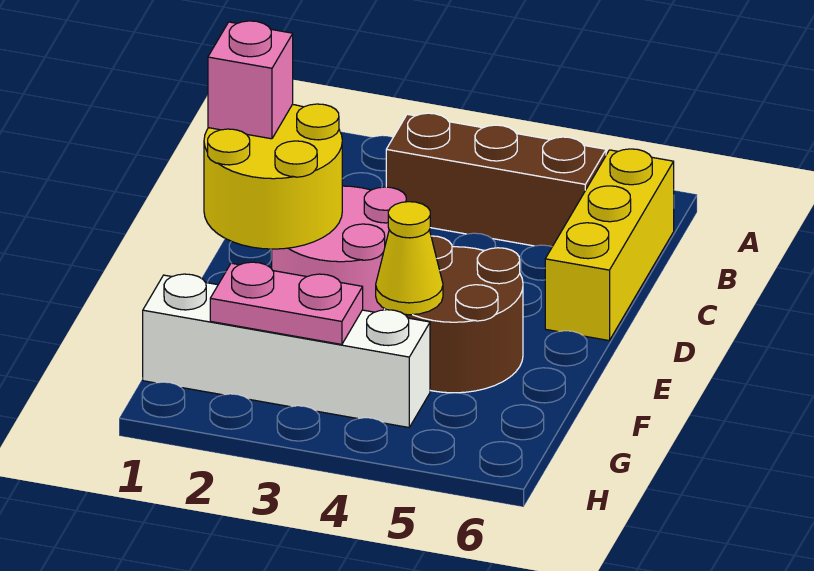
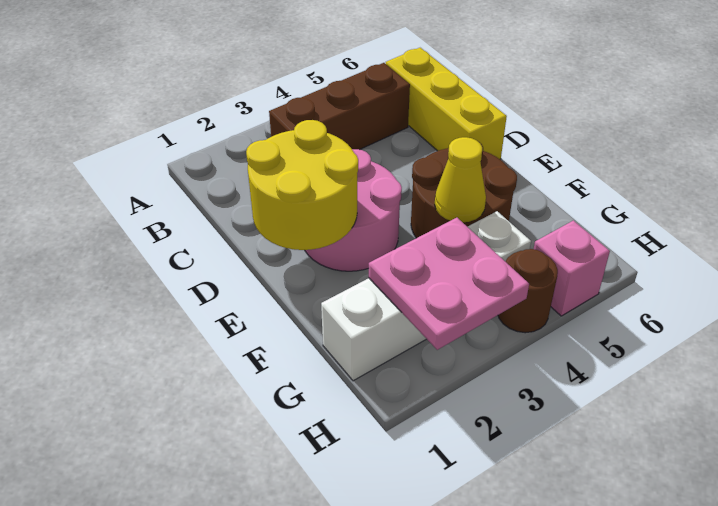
pink brick D1 level 3 -> pink brick H5 level 1
pink plate G2:G3 level 2 -> pink plate G2:H3 level 2
none -> brown round brick H4 level 1

